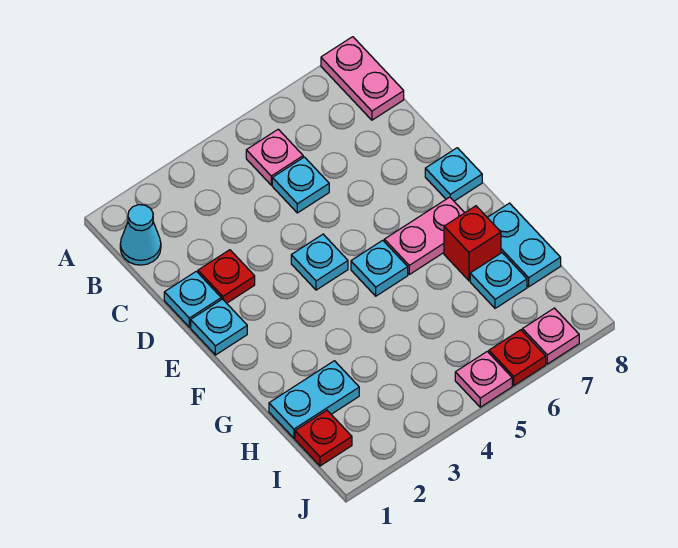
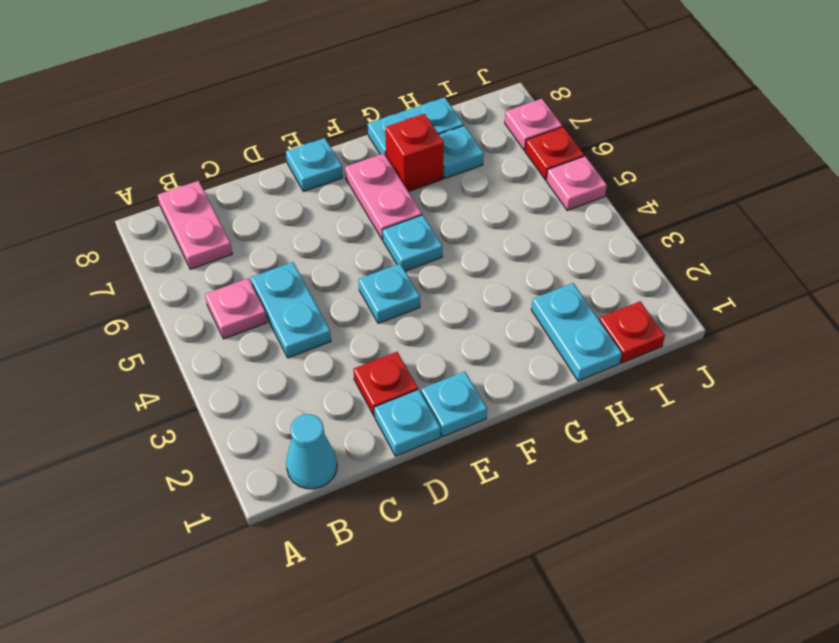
pink plate A8:B8 level 1 -> pink plate B7:B8 level 1
cyan plate C5 level 1 -> cyan plate C4:C5 level 1

